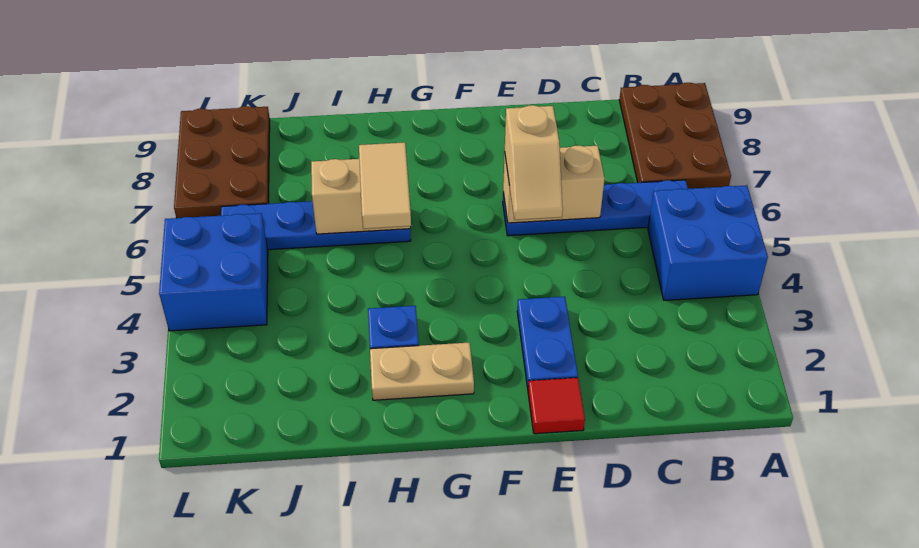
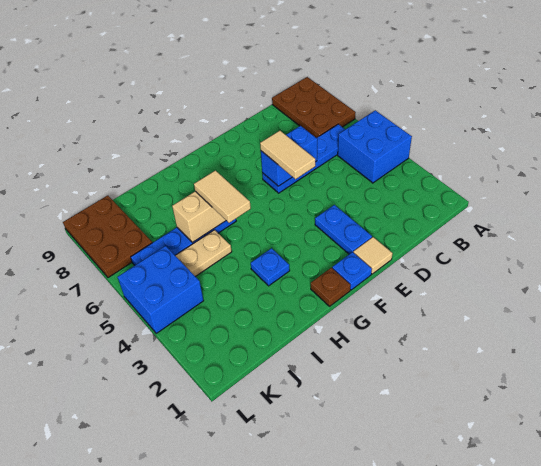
tan brick D6:E6 level 2 -> blue brick D6:E6 level 2
red tile E1 level 1 -> tan tile E1 level 1
tan slope E5:E6 level 3 top 6 -> tan tile E5:E6 level 3
none -> blue plate F1 level 1
none -> brown plate G1 level 1
tan plate G2:H2 level 1 -> tan plate I5:J5 level 1

